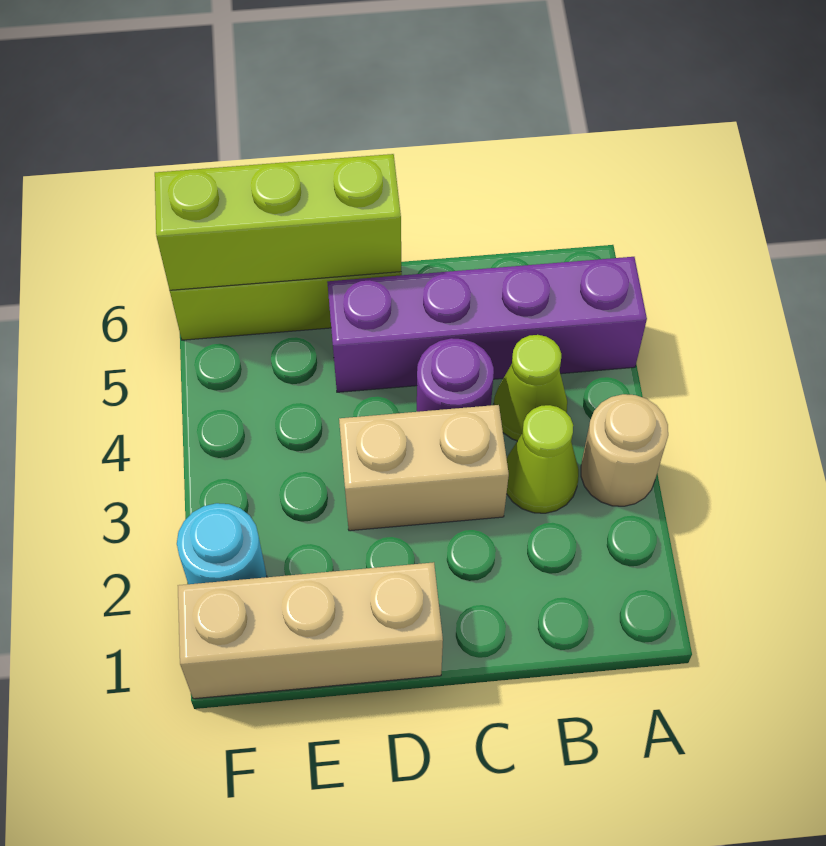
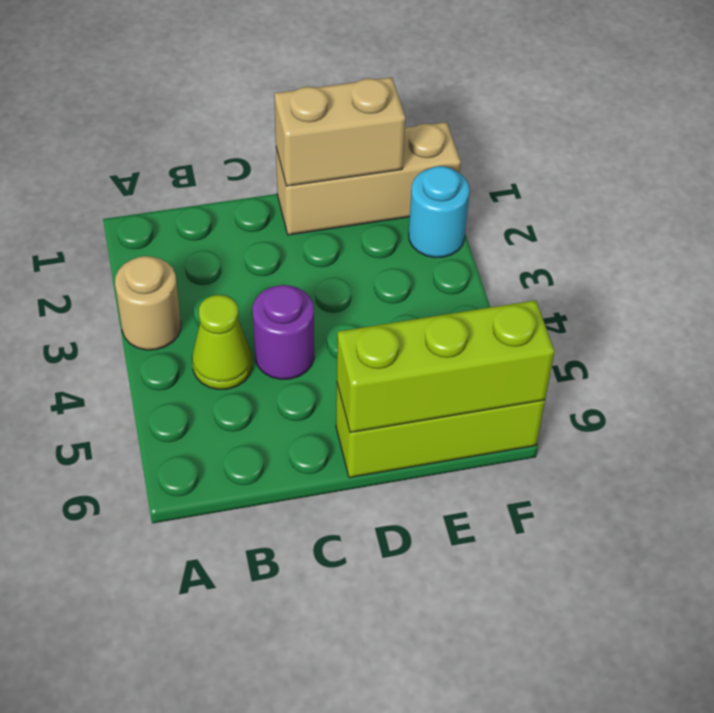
purple brick A5:D5 level 1 -> none
lime cone B3 level 1 -> none
tan brick C3:D3 level 1 -> tan brick D1:E1 level 2

